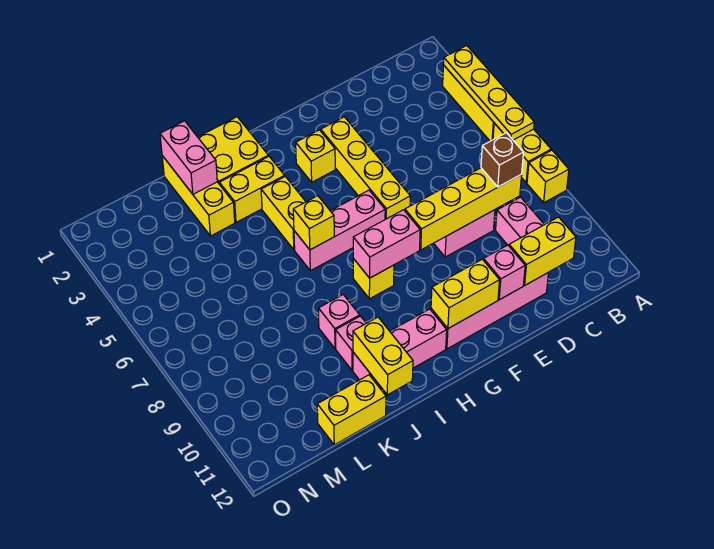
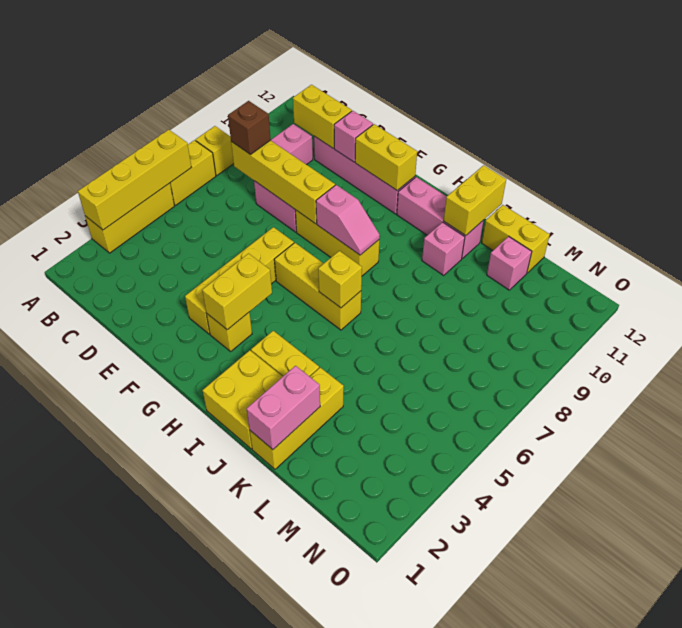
yellow plate A3:A6 level 2 -> yellow brick A3:A6 level 2
pink brick G6:I6 level 1 -> yellow brick G6:I6 level 1
pink brick G8:H8 level 2 -> pink slope G8:H8 level 2 top G
yellow brick H8 level 1 -> yellow brick F8:H8 level 1
yellow brick I4:I5 level 1 -> yellow brick G3:G4 level 2
pink brick J9 level 1 -> pink brick L11 level 1

